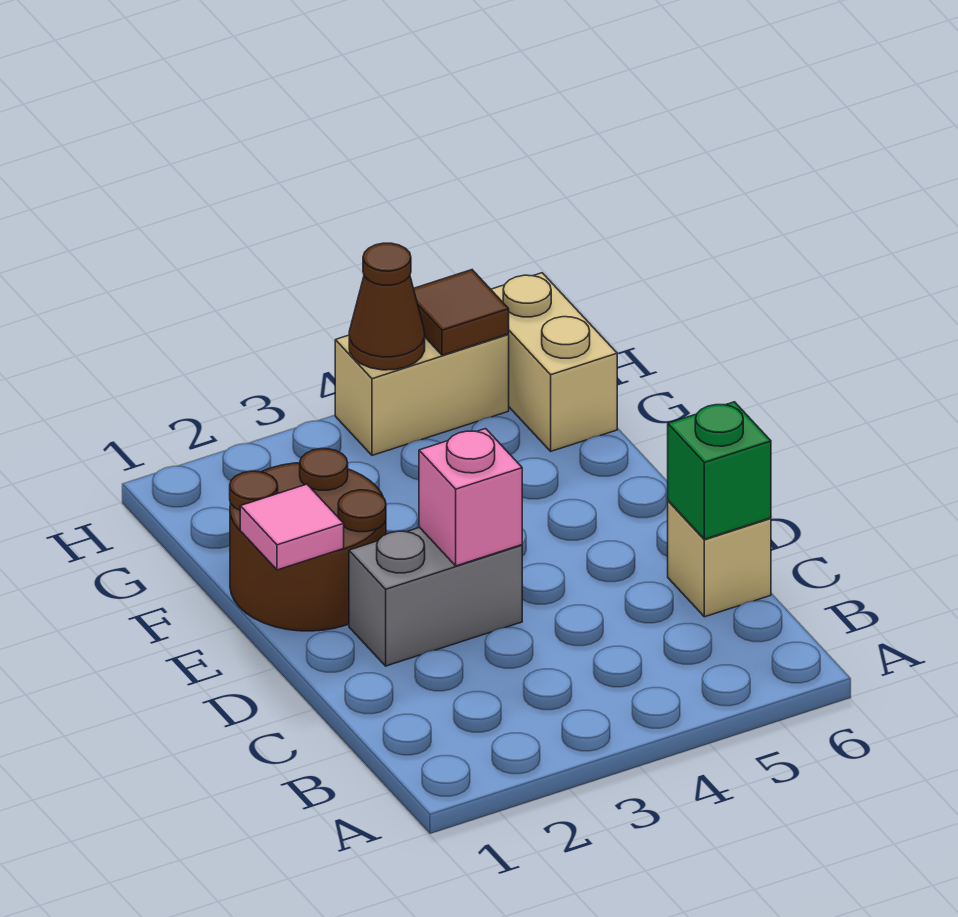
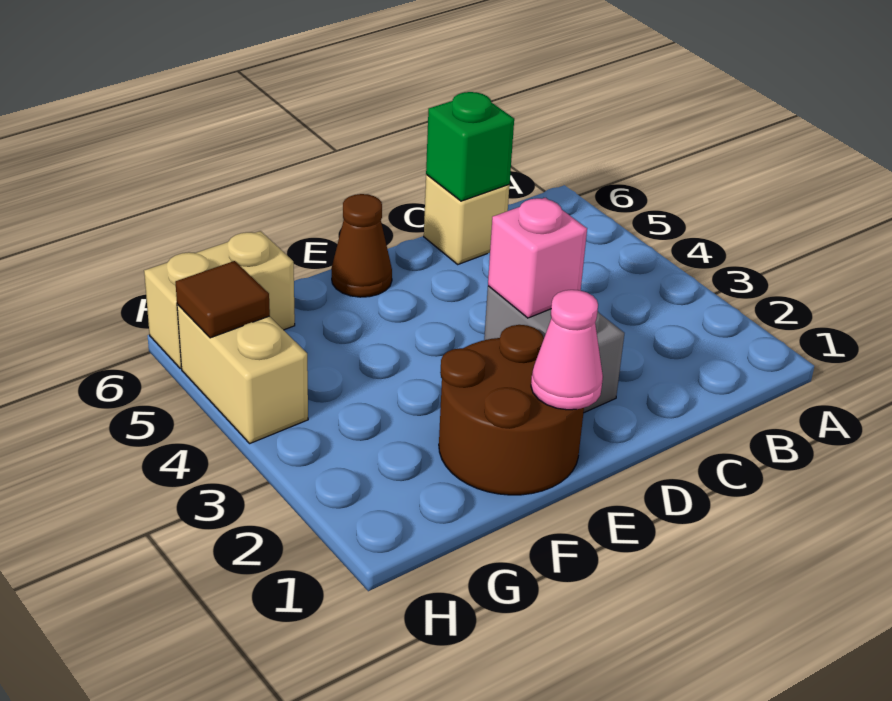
pink tile E1 level 2 -> pink cone E1 level 2
brown cone H4 level 2 -> brown cone E6 level 1

